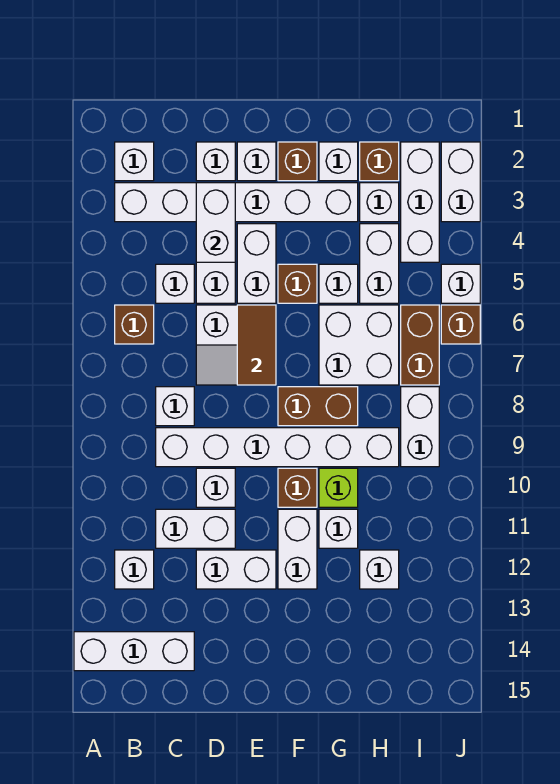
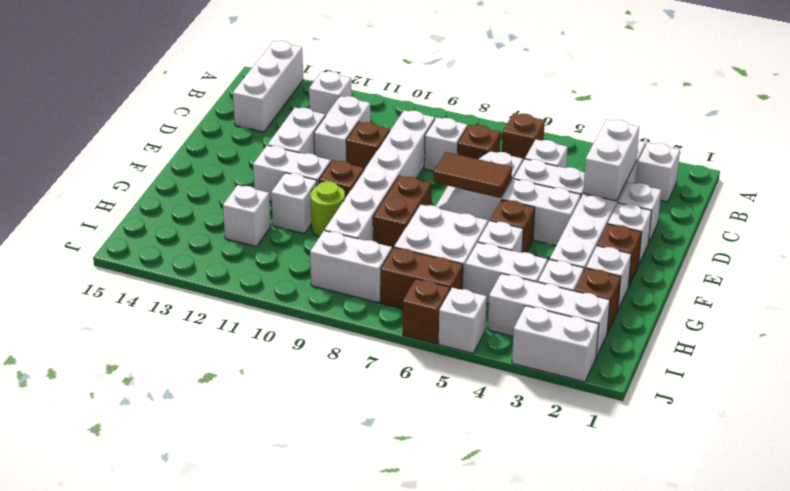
none -> brown brick C7 level 1
white brick D3:D4 level 2 -> white brick C3:D3 level 2
white brick D10 level 1 -> brown brick D10 level 1
lime brick G10 level 1 -> lime round brick G10 level 1

